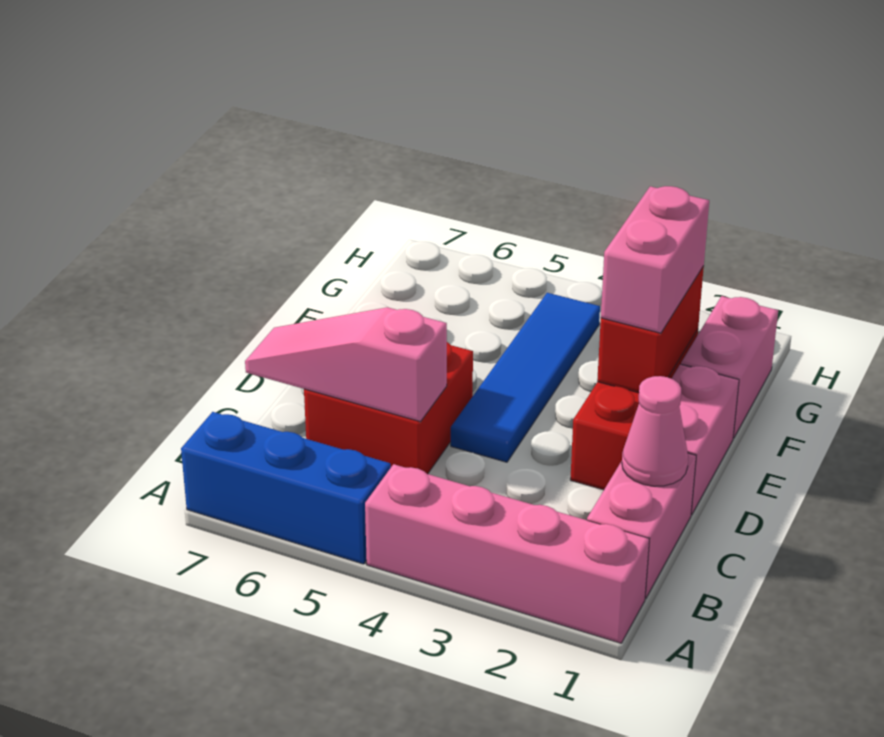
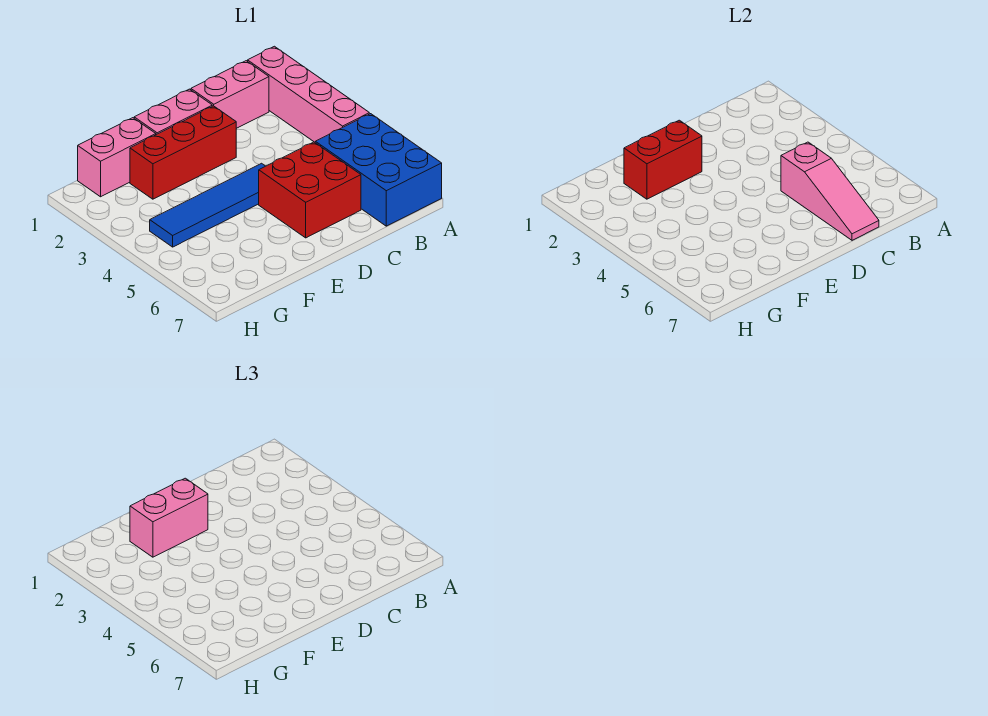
blue brick A5:A7 level 1 -> blue brick A5:B7 level 1
pink cone C1 level 2 -> none

